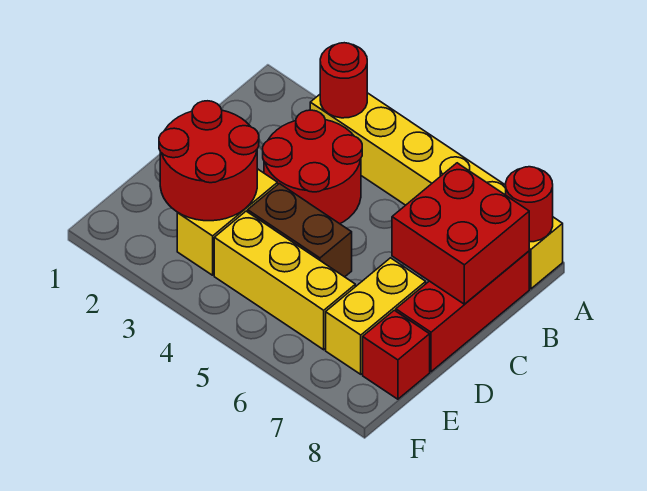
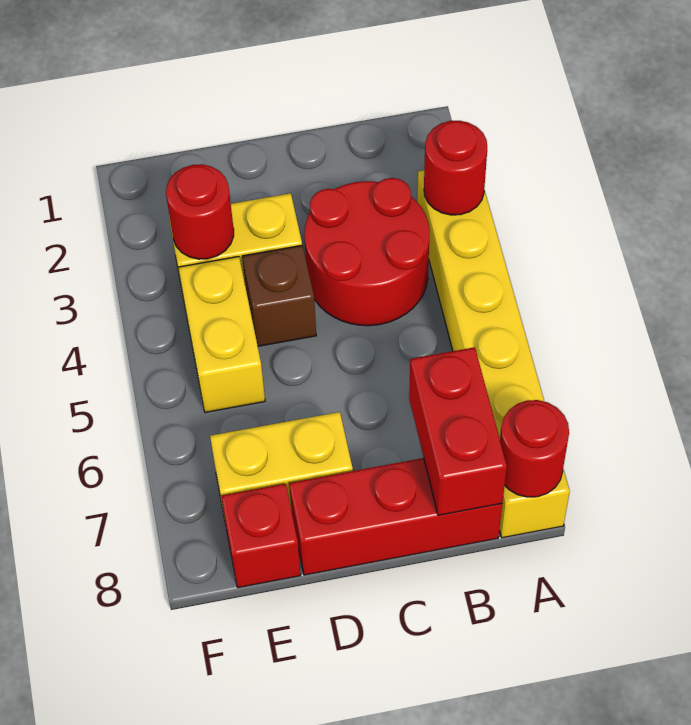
red brick B7:C8 level 2 -> red brick B7:B8 level 2
red round brick D2:E3 level 2 -> red round brick E3 level 2
brown brick D4:D5 level 1 -> brown brick D4 level 1
yellow brick E4:E6 level 1 -> yellow brick E4:E5 level 1

